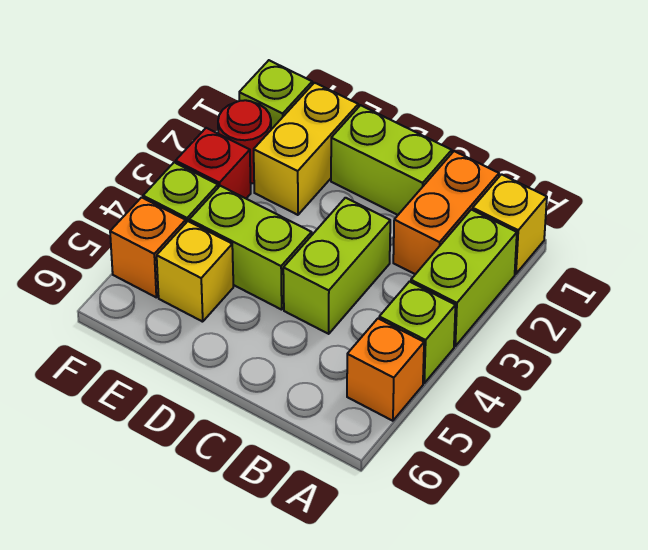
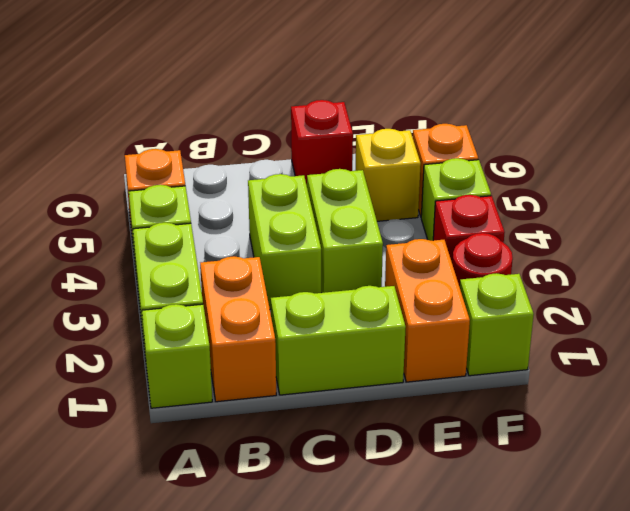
yellow brick A1 level 1 -> lime brick A1 level 1
lime brick D4:E4 level 1 -> lime brick D3:D4 level 1
none -> red brick D6 level 1
yellow brick E1:E2 level 1 -> orange brick E1:E2 level 1

